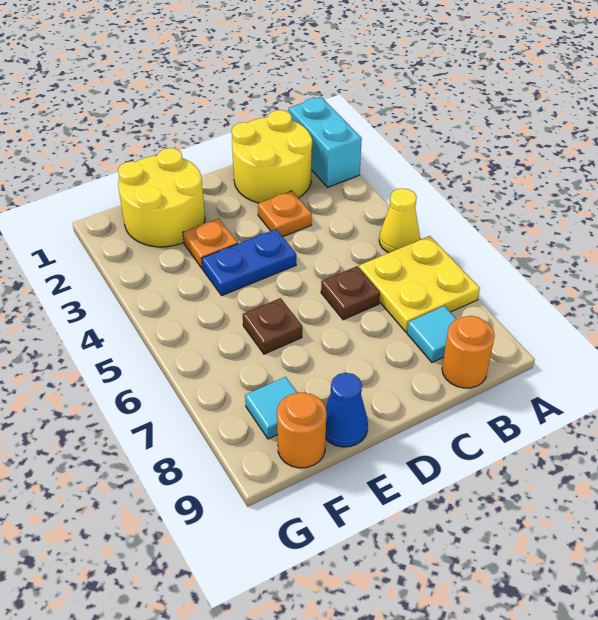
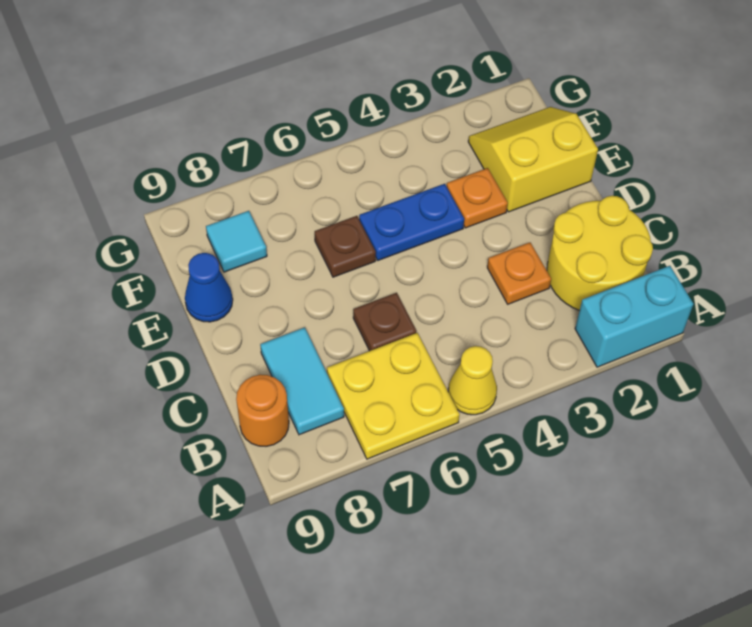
cyan tile B8 level 1 -> cyan tile B8:C8 level 1
blue plate D4:E4 level 1 -> blue plate E4:E5 level 1
yellow round brick E1:F2 level 1 -> yellow slope E1:F2 level 1 top E
orange round brick F9 level 1 -> none

